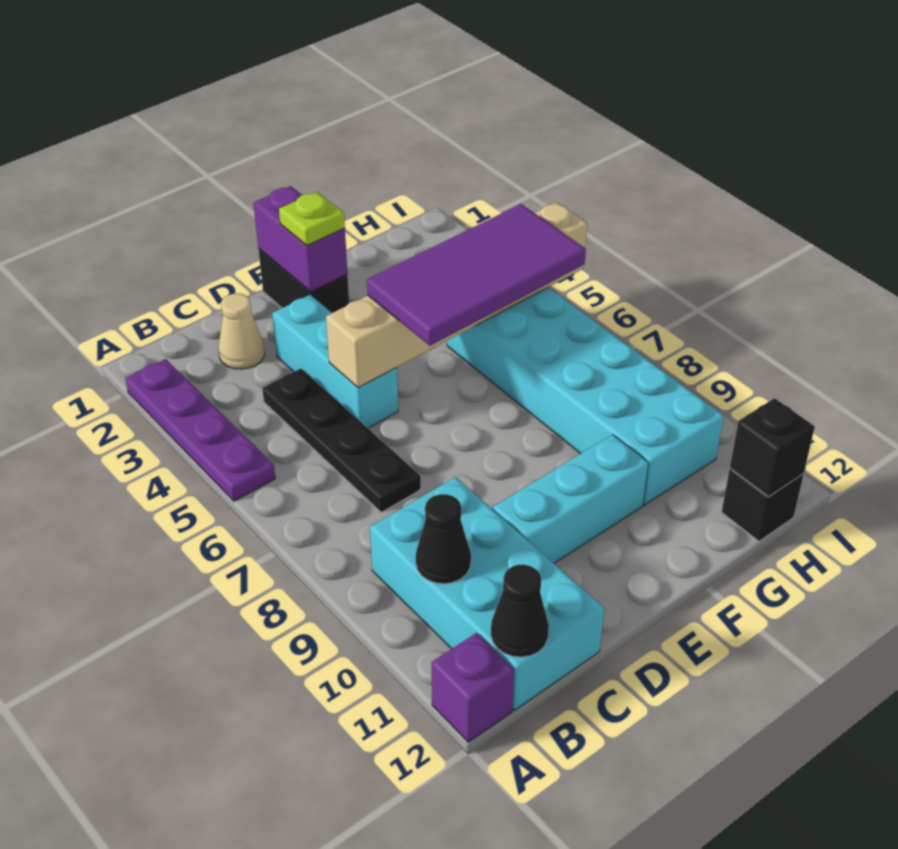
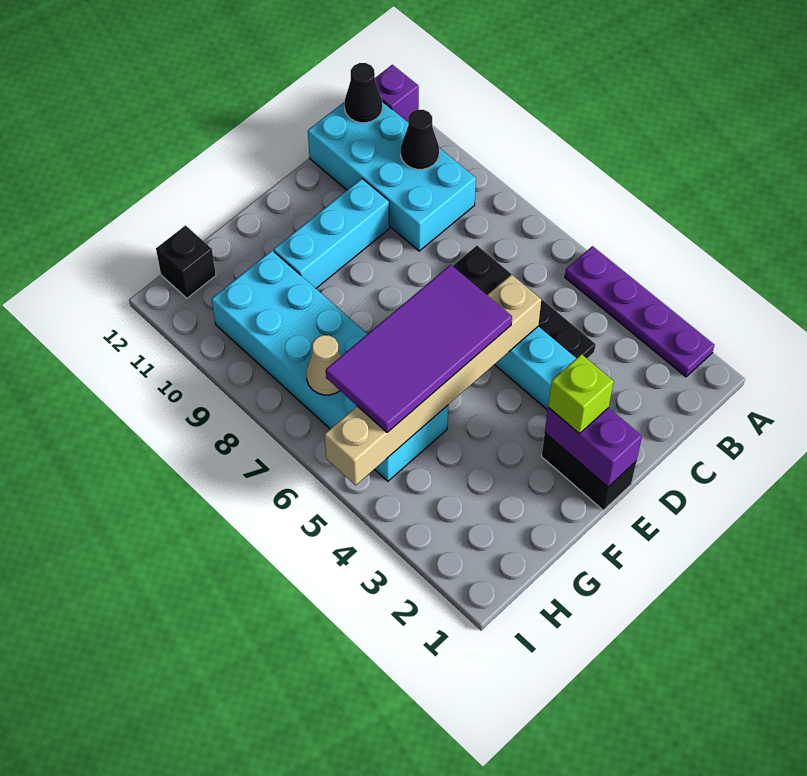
tan cone C2 level 1 -> tan cone H7 level 2
lime plate E2 level 3 -> lime brick E2 level 3
black brick H12 level 2 -> none

